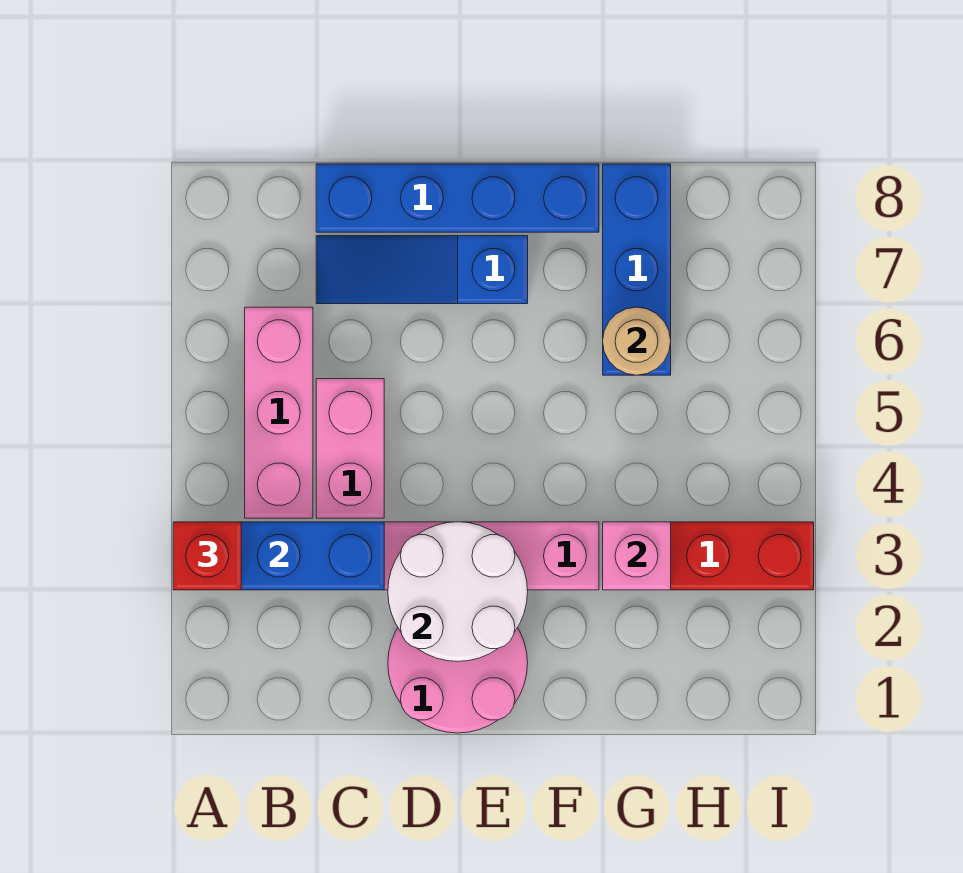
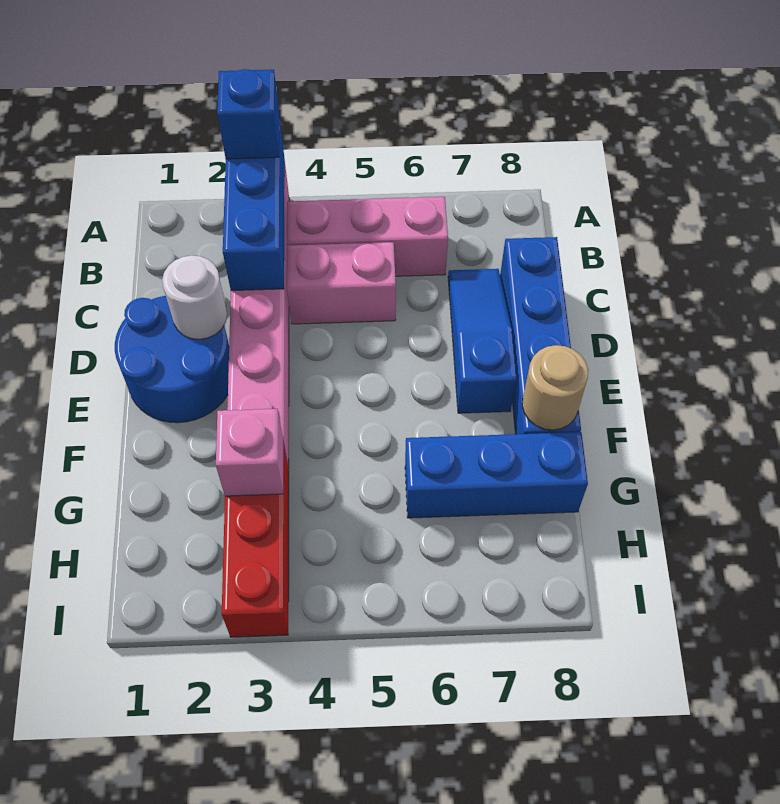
red brick A3 level 3 -> blue brick A3 level 3
pink round brick D1:E2 level 1 -> blue round brick D1:E2 level 1
white round brick D2:E3 level 2 -> white round brick D2 level 2
tan round brick G6 level 2 -> tan round brick F8 level 2

